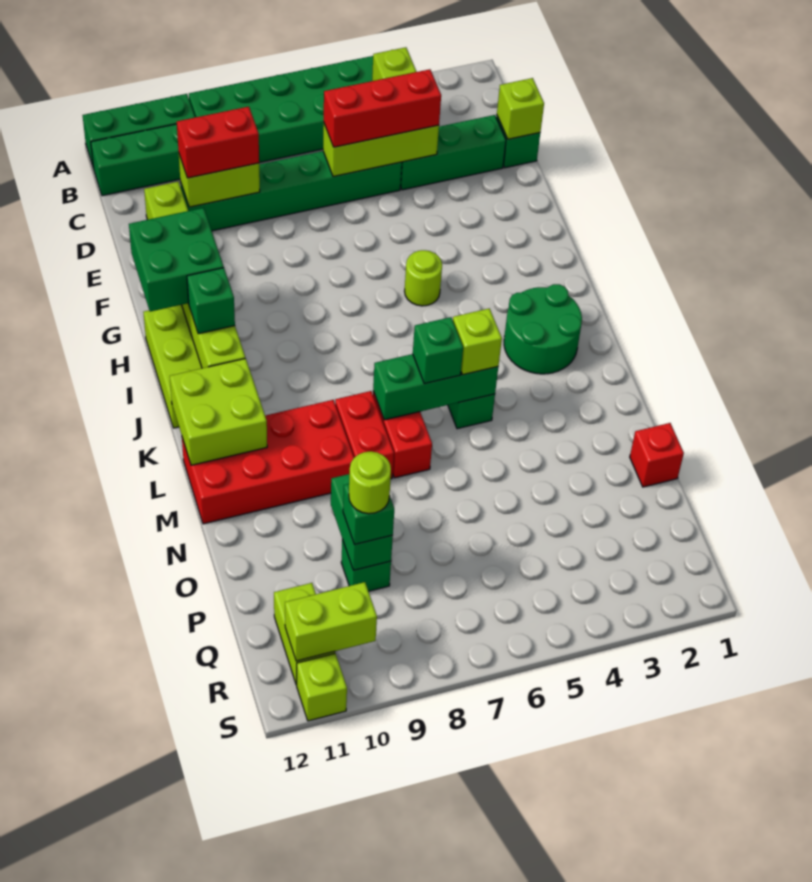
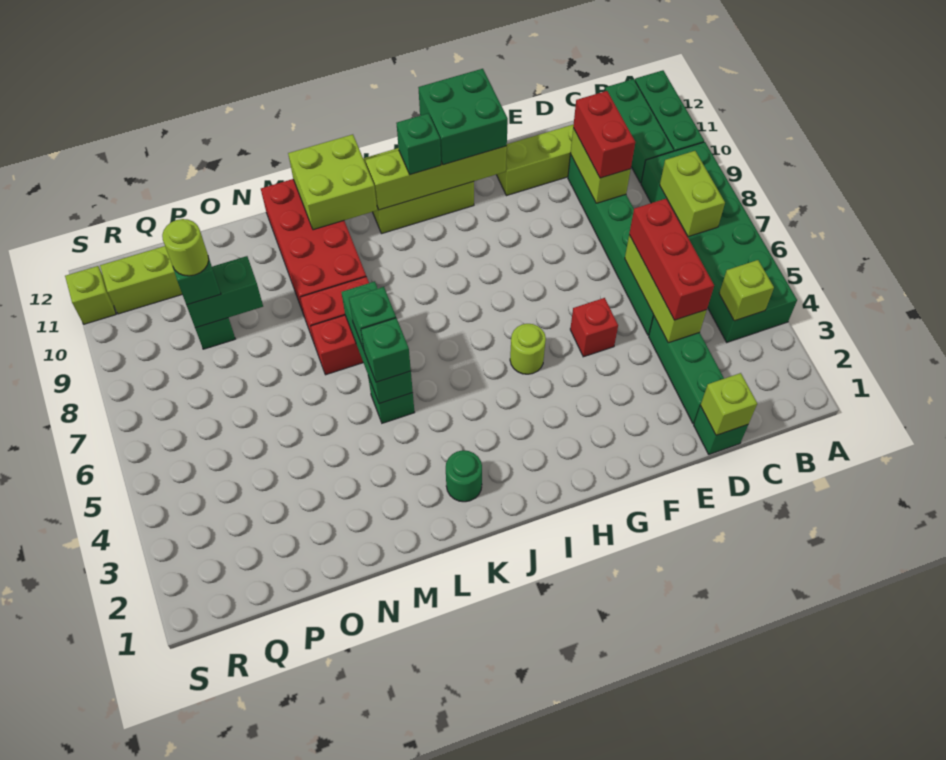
green round brick J2:K3 level 1 -> green round brick K2 level 1
lime brick L5 level 3 -> green brick L5 level 3
red brick O1 level 1 -> red brick F5 level 1
lime brick R10:R11 level 2 -> lime brick B7:B8 level 2

